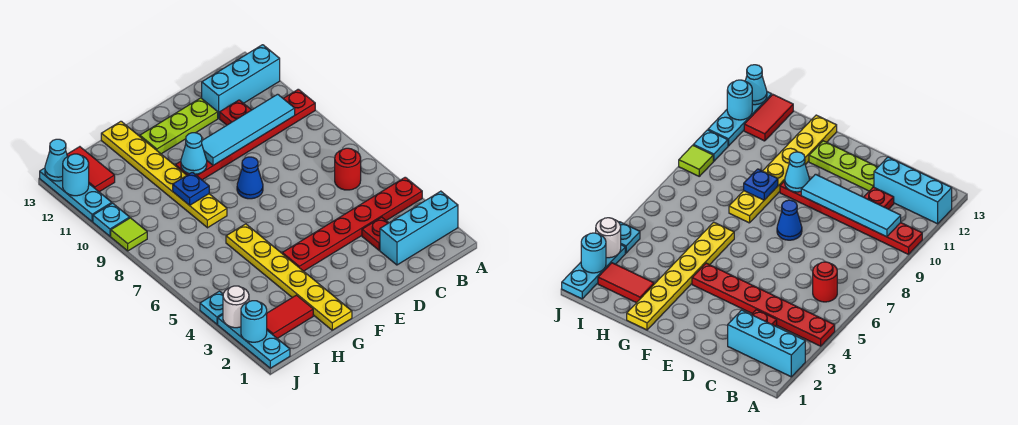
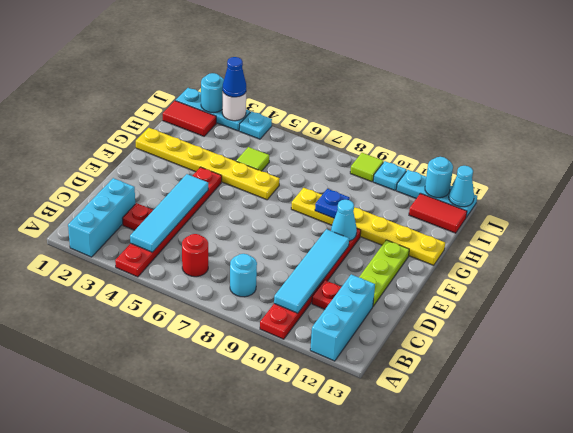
none -> cyan tile B4:E4 level 2
none -> cyan round brick B8 level 1
blue cone E8 level 1 -> blue cone J3 level 3
red tile H2:I2 level 1 -> red tile I1:I2 level 1
none -> lime tile H5 level 1

